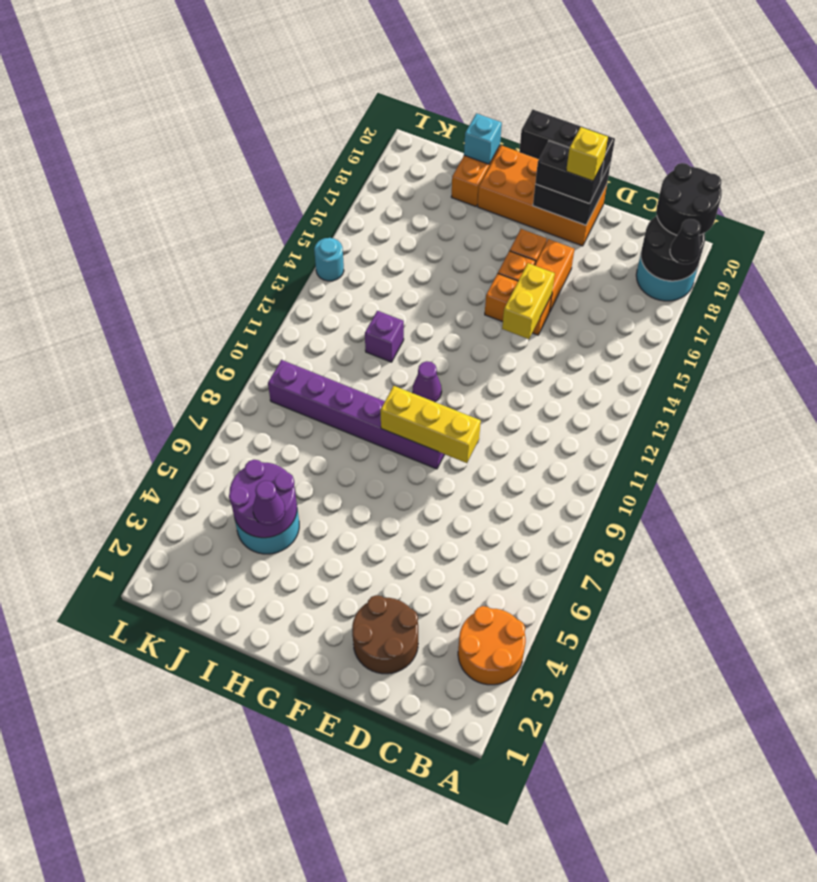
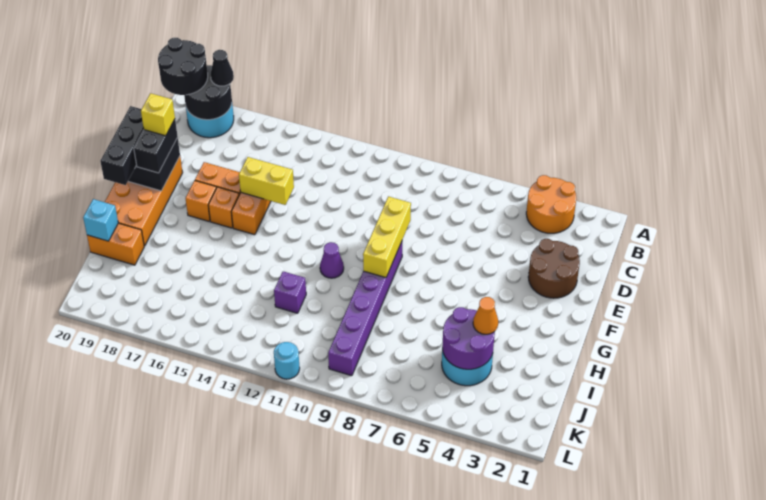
purple cone I4 level 3 -> orange cone I4 level 3
cyan round brick L14 level 1 -> cyan round brick L11 level 1

